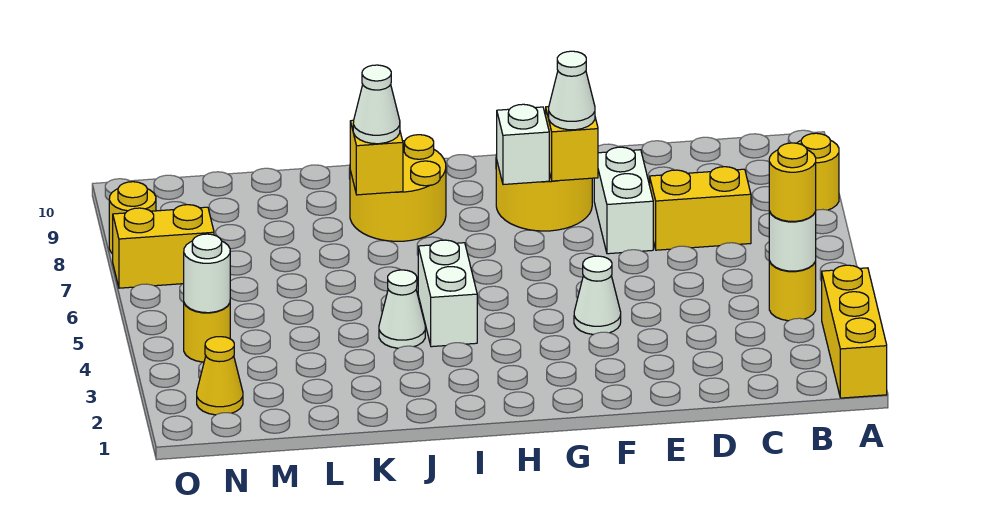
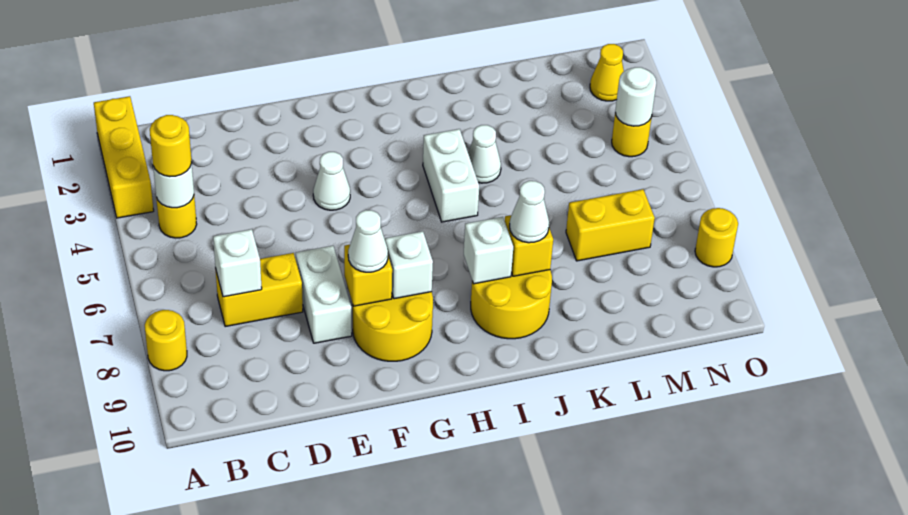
none -> white brick C7 level 2
none -> white brick I8 level 2
yellow brick N7:O7 level 1 -> yellow brick L7:M7 level 1

